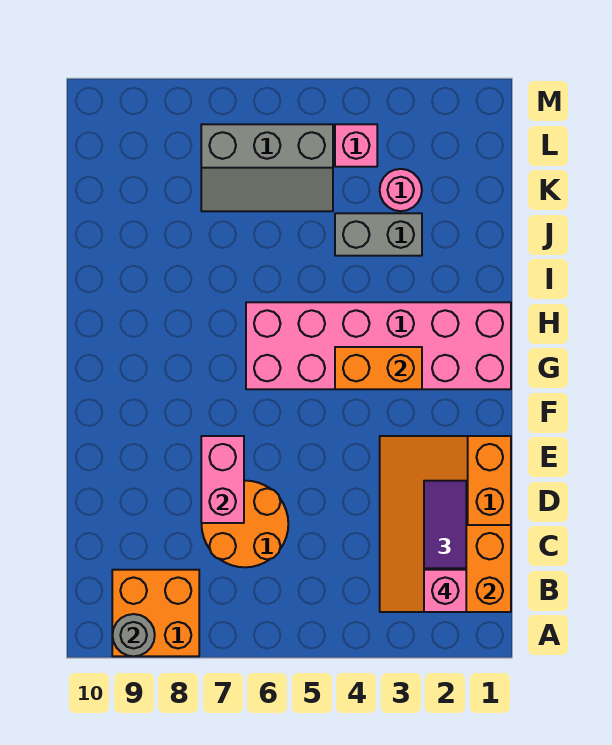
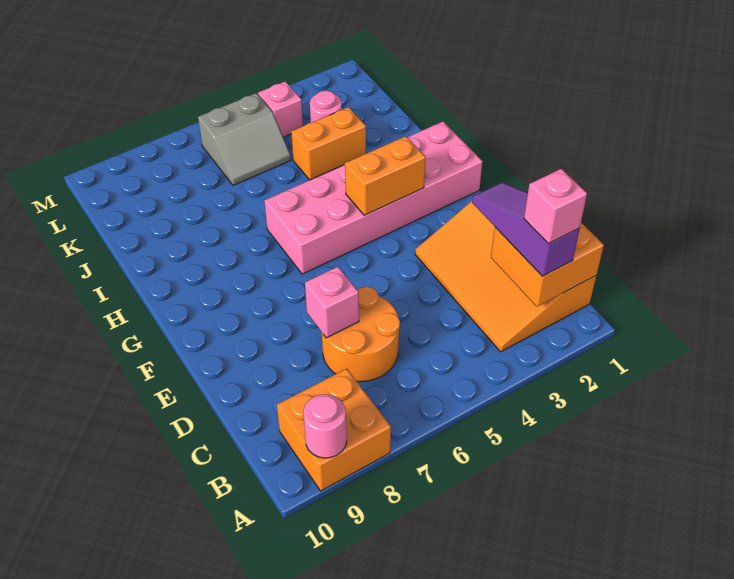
grey round brick A9 level 2 -> pink round brick A9 level 2
pink brick D7:E7 level 2 -> pink brick D7 level 2
grey brick J3:J4 level 1 -> orange brick J3:J4 level 1
grey slope K5:L7 level 1 top L -> grey slope K5:L6 level 1 top L

